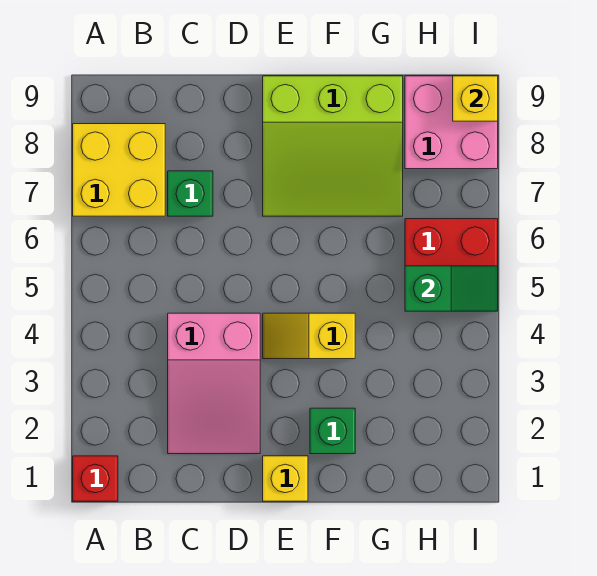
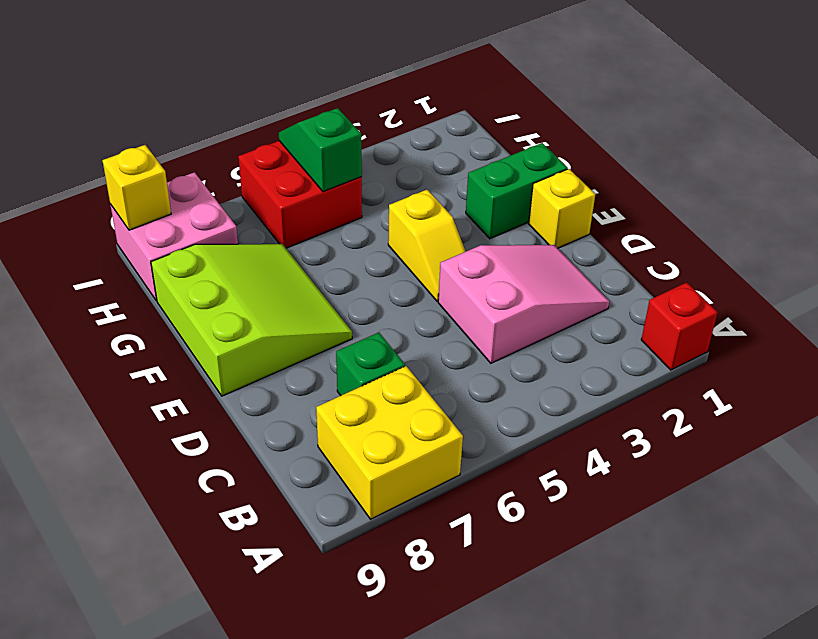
green brick F2 level 1 -> green brick F1:F2 level 1

